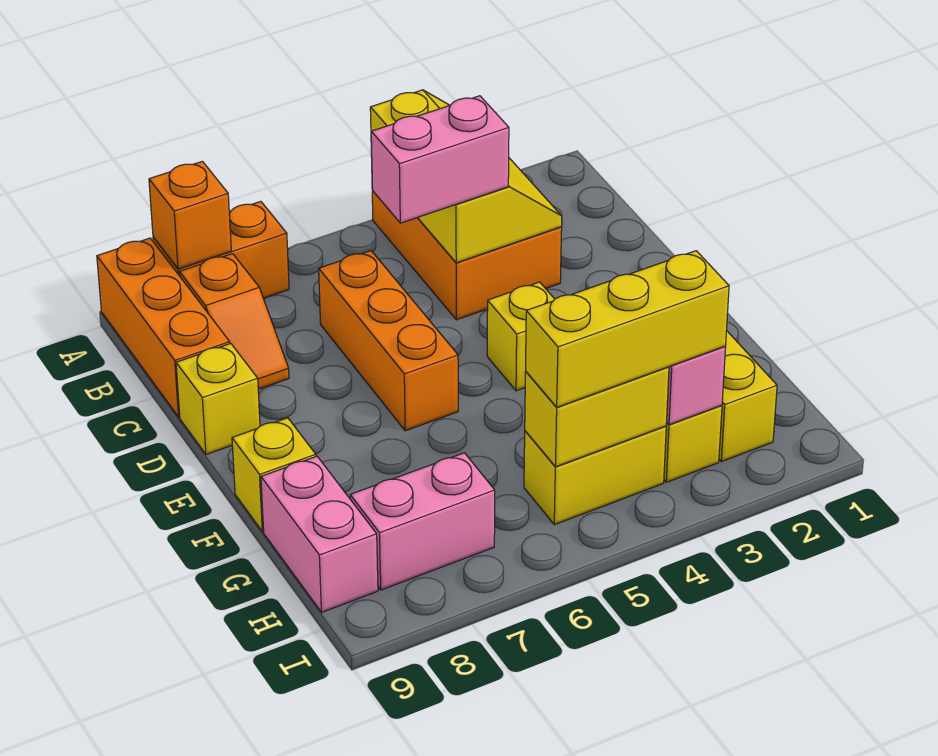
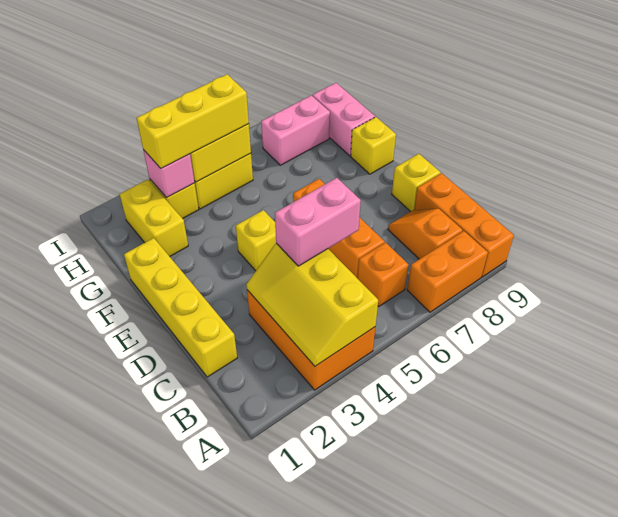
orange brick A8 level 2 -> orange brick B6 level 1
none -> yellow brick C1:F1 level 1

